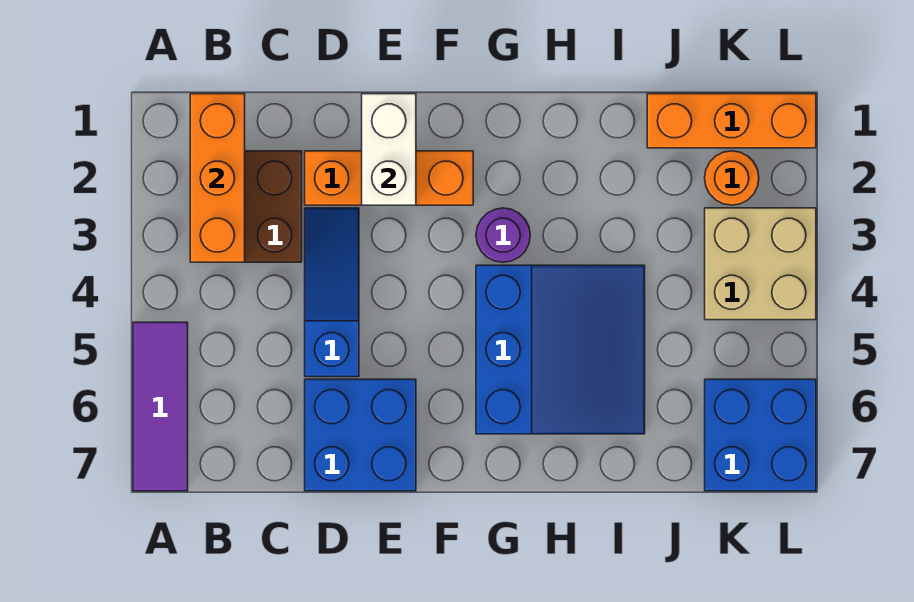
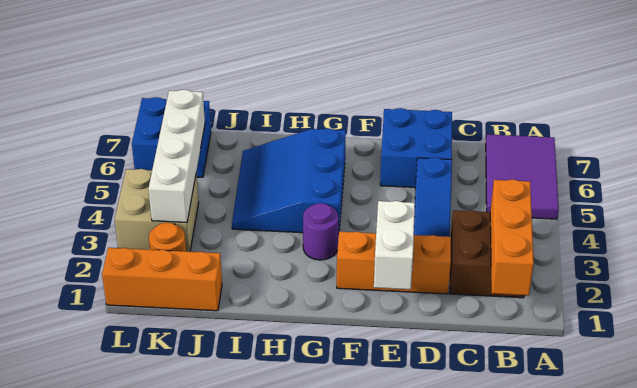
purple tile A5:A7 level 1 -> purple tile A5:B7 level 1
none -> white brick K3:K6 level 2

